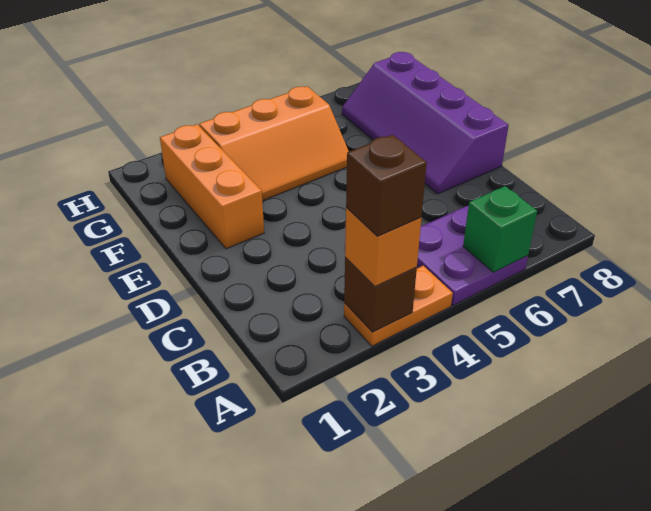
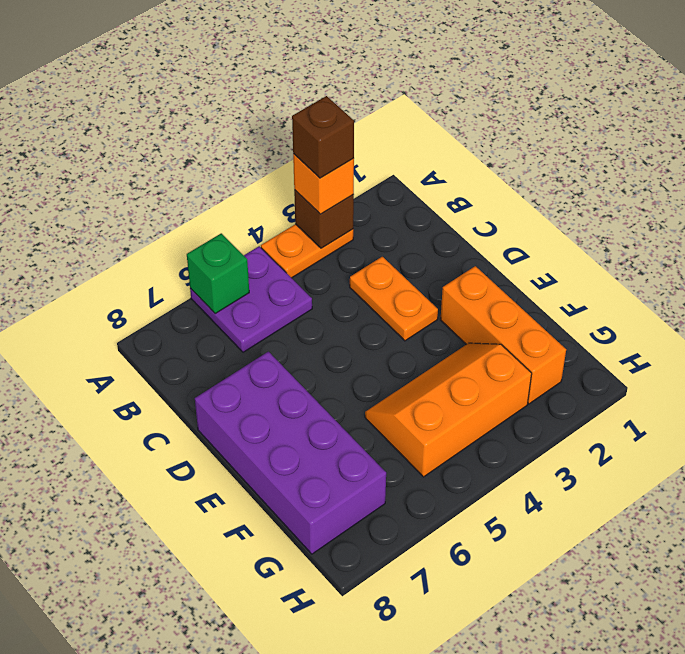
none -> orange plate C3:D3 level 1
purple slope D7:G8 level 1 top 8 -> purple brick D7:G8 level 1

